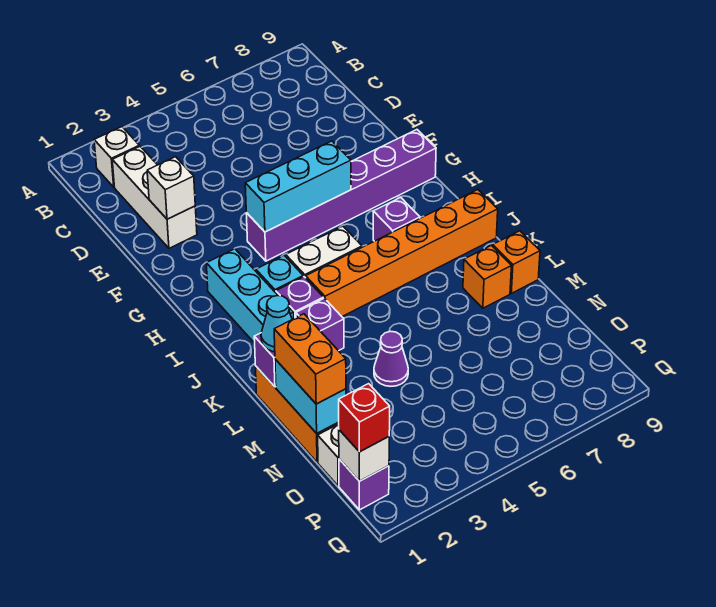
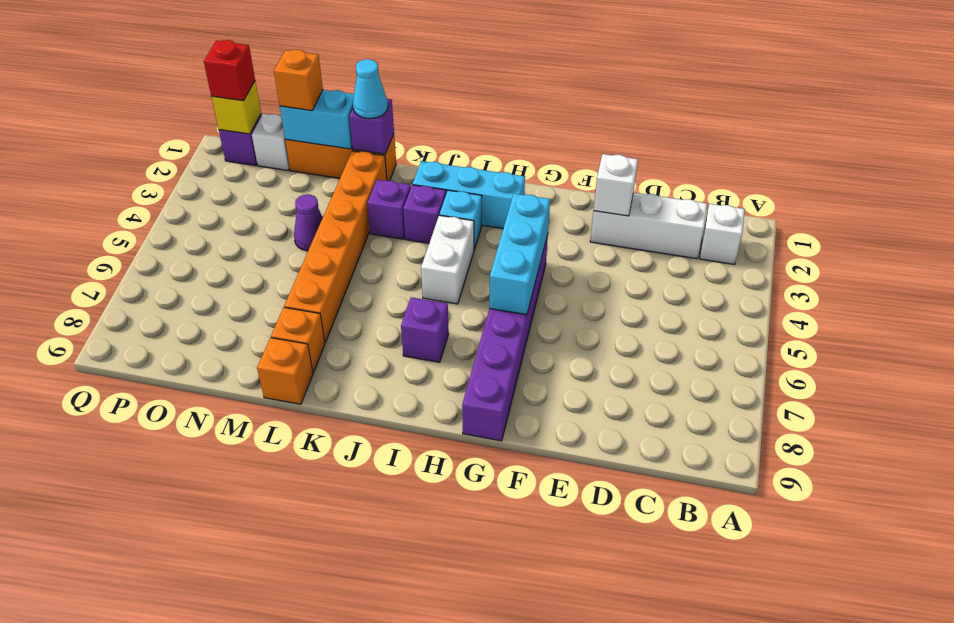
orange brick J4:J9 level 1 -> orange brick L2:L7 level 1
orange brick M1:N1 level 3 -> orange brick N1 level 3
white brick P1 level 2 -> yellow brick P1 level 2

